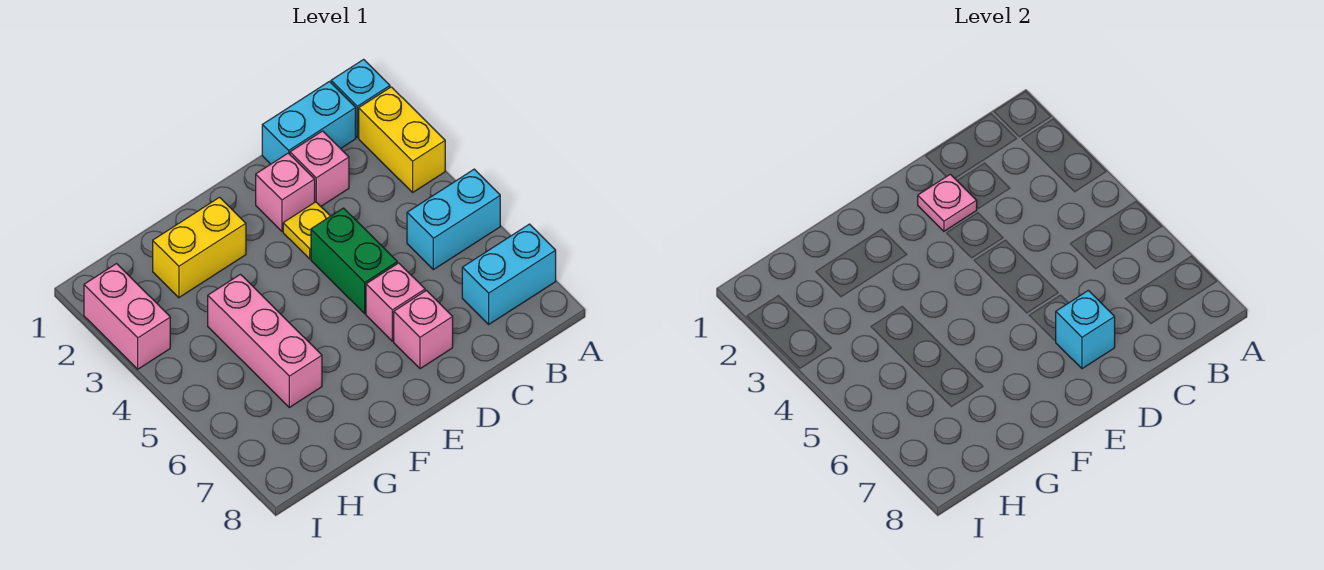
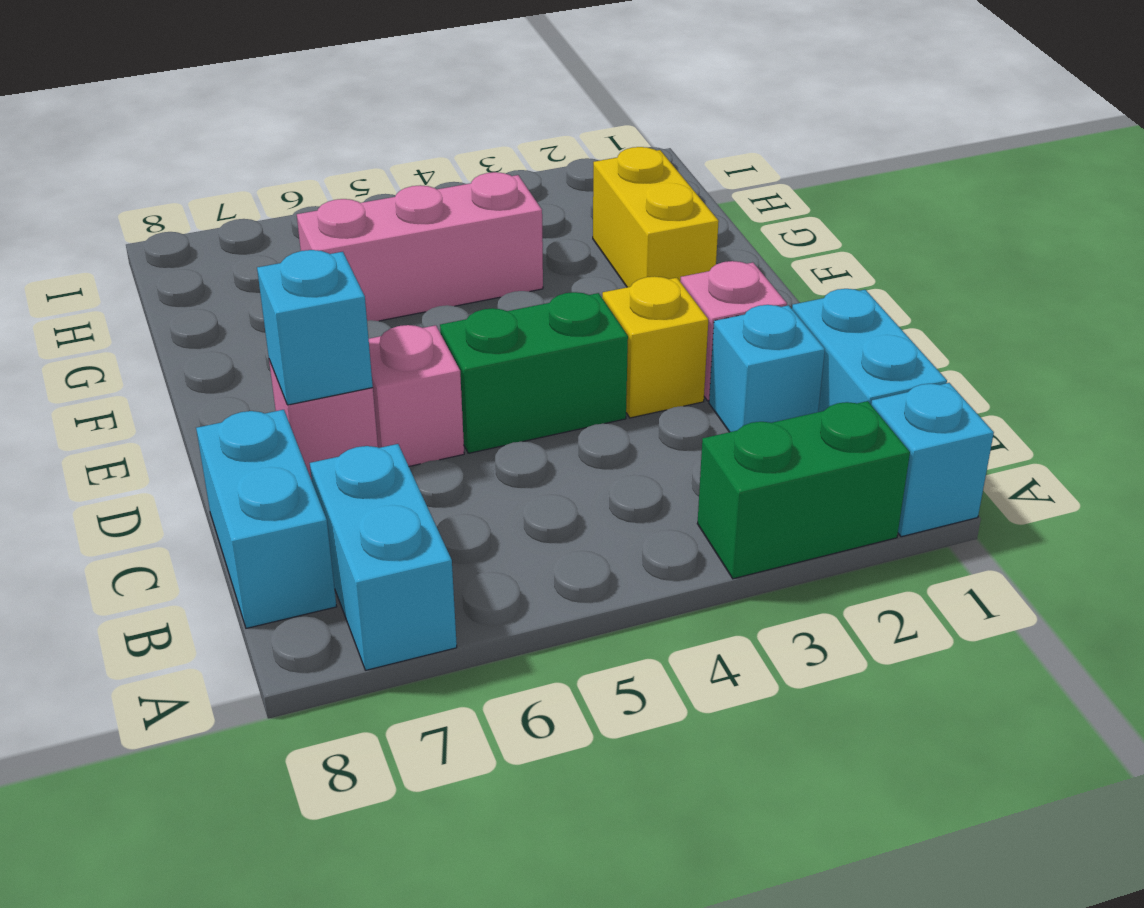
yellow brick A2:A3 level 1 -> green brick A2:A3 level 1
cyan brick A5:B5 level 1 -> cyan brick B8:C8 level 1
pink brick C2 level 1 -> cyan brick C2 level 1
pink plate D2 level 2 -> none
yellow plate D3 level 1 -> yellow brick D3 level 1
pink brick I2:I3 level 1 -> none

